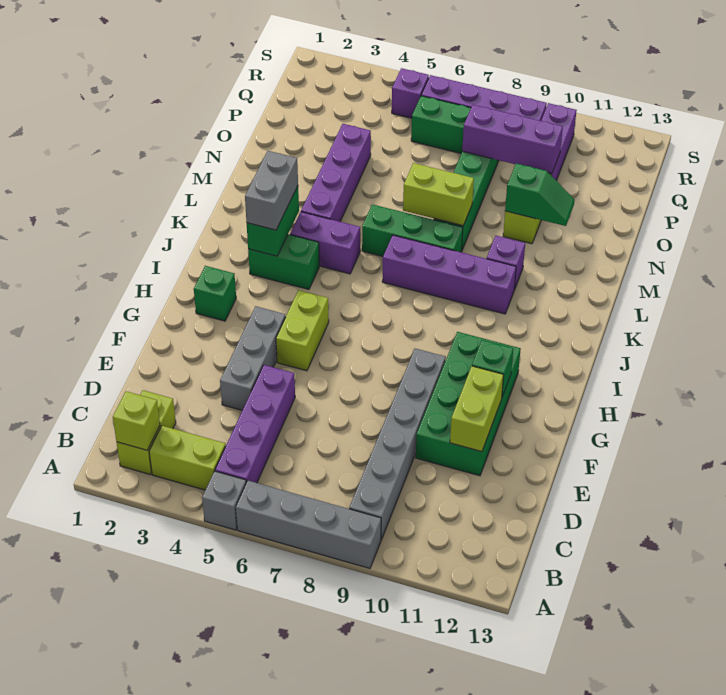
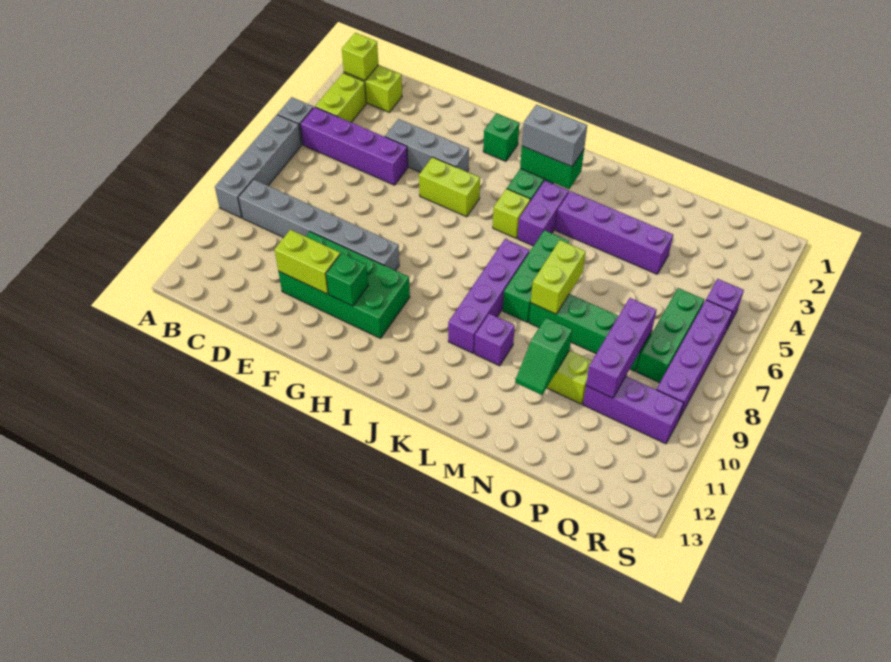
none -> lime brick J5 level 1

